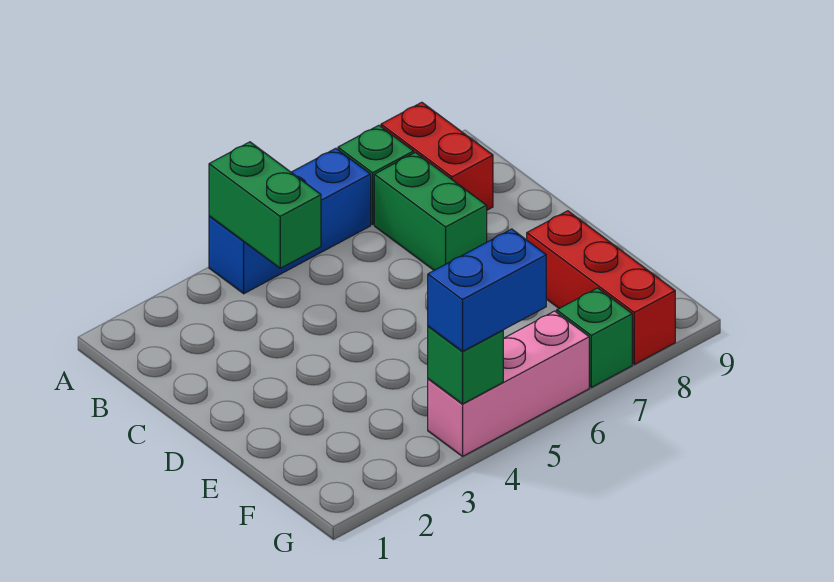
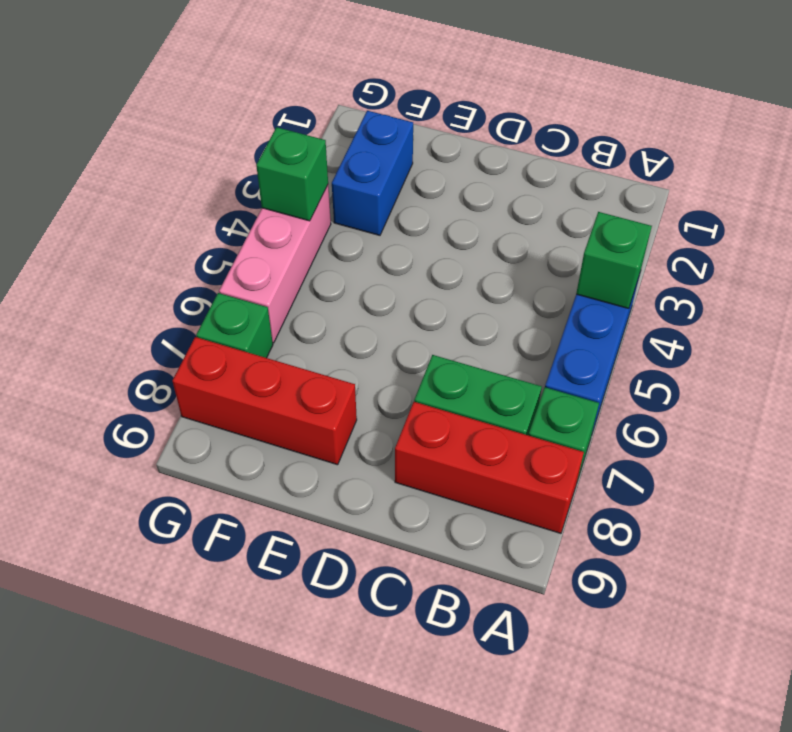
green brick A4:B4 level 2 -> green brick A4 level 2
red brick A8:B8 level 1 -> red brick A8:C8 level 1
blue brick G4:G5 level 3 -> blue brick F2:F3 level 1

